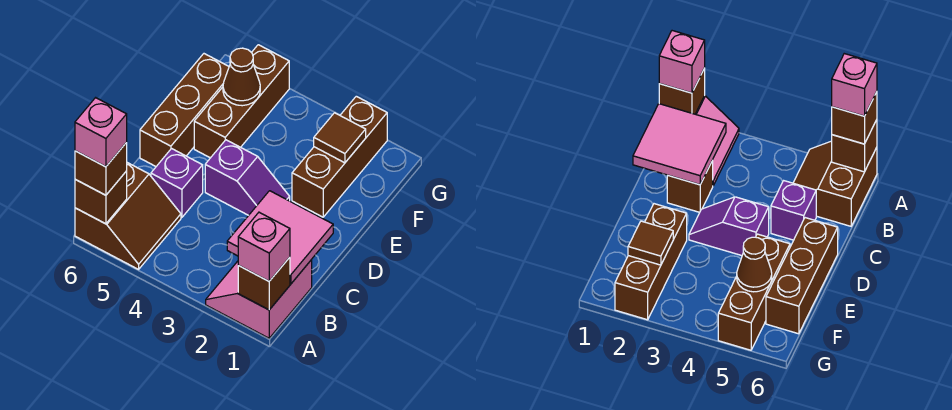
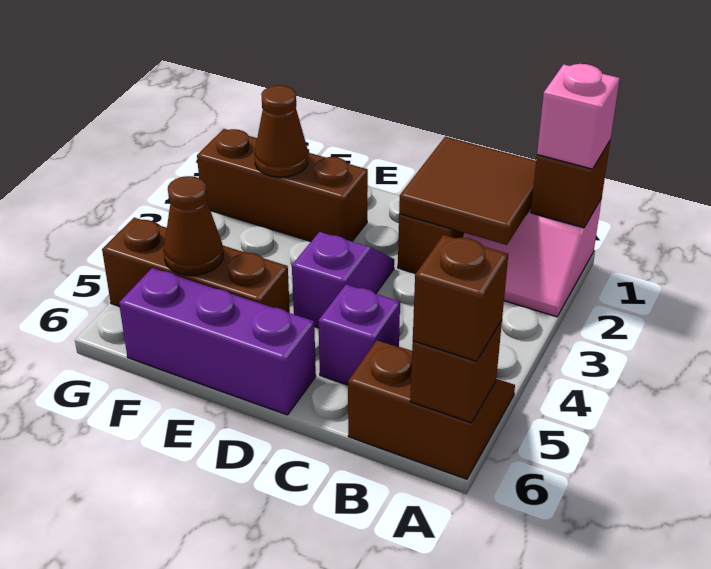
pink brick A6 level 4 -> none
pink tile B1:C2 level 2 -> brown tile B1:C2 level 2
brown brick D6:F6 level 1 -> purple brick D6:F6 level 1
brown tile F2 level 2 -> brown cone F2 level 2

